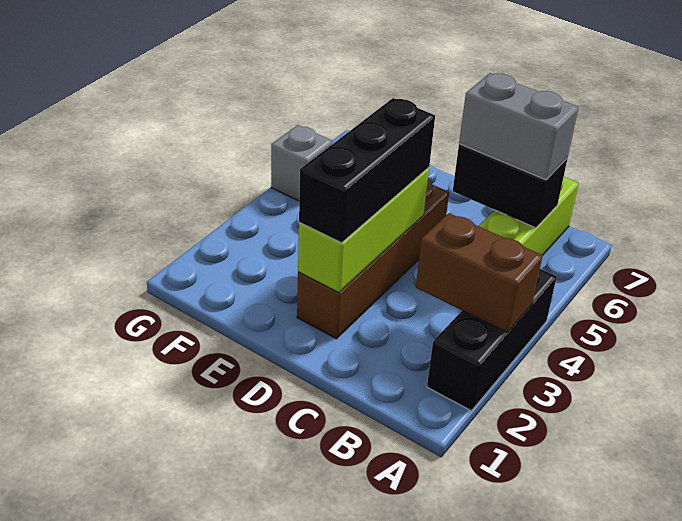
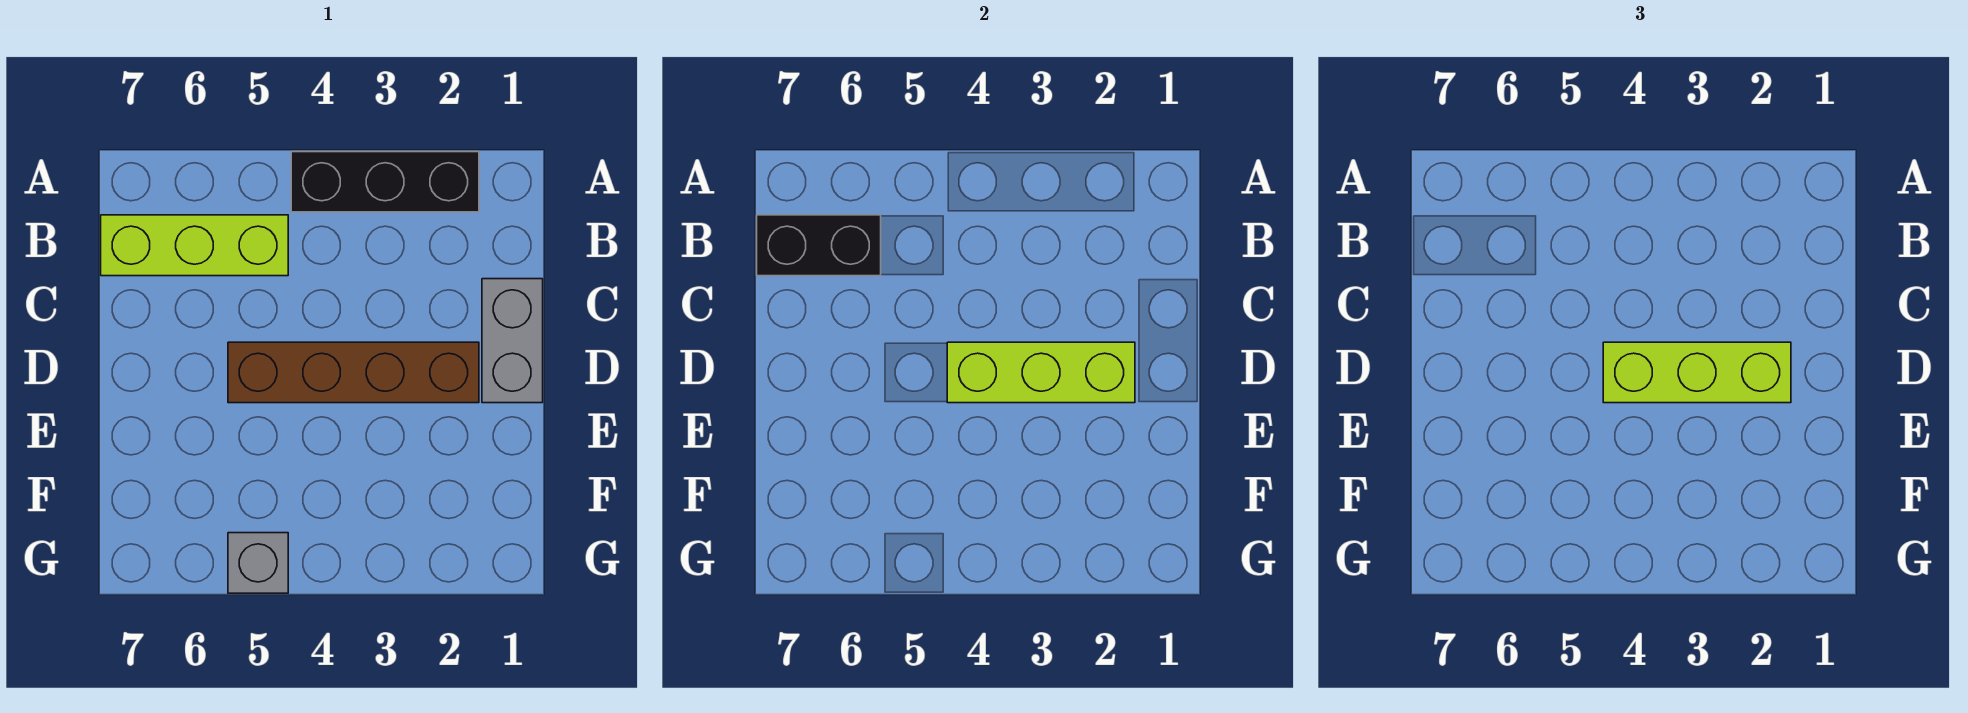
brown brick A3:B3 level 2 -> none
black brick B6:C6 level 2 -> black brick B6:B7 level 2
grey brick B6:C6 level 3 -> grey brick C1:D1 level 1
black brick D2:D4 level 3 -> lime brick D2:D4 level 3

